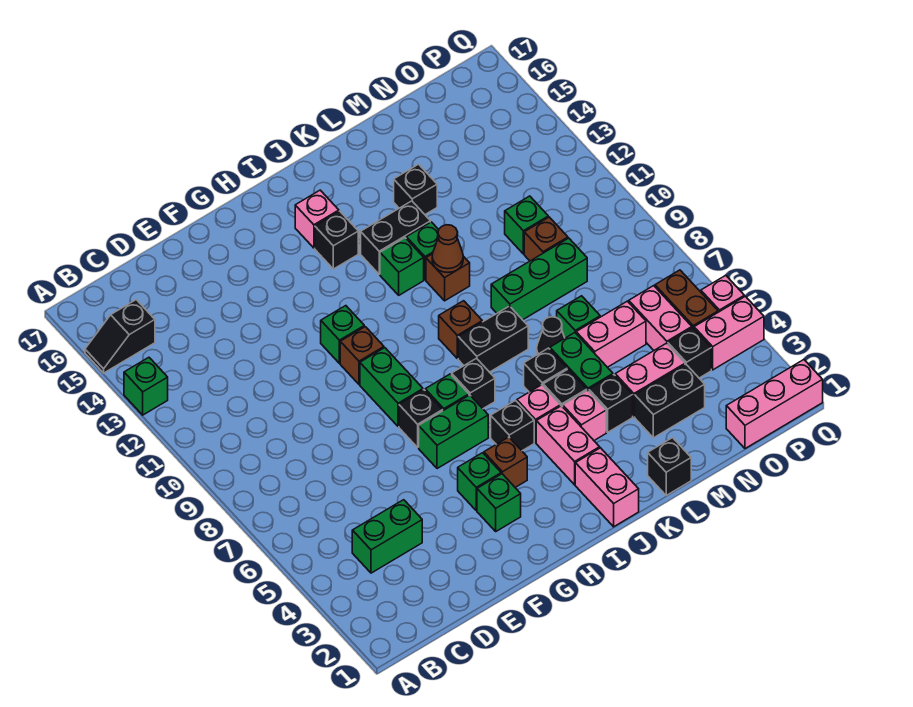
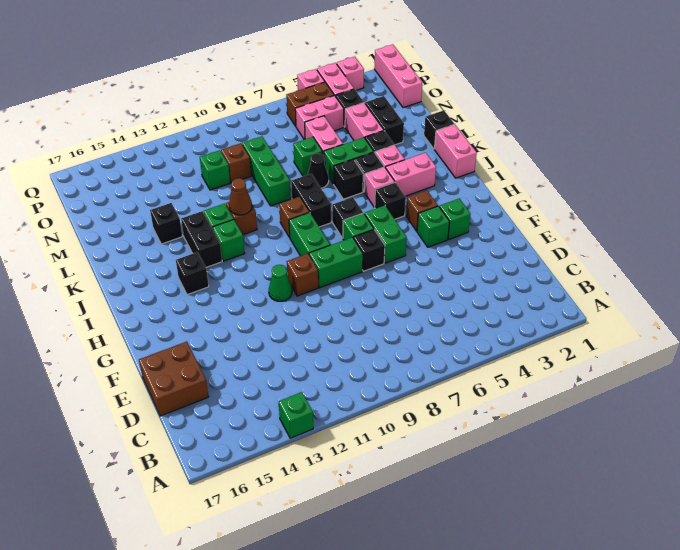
black slope A15:B15 level 1 top B -> none
green brick C4:D4 level 1 -> green brick H9:I9 level 1
none -> brown brick D16:E17 level 1
green brick G11 level 1 -> green cone G11 level 1
pink brick I15 level 1 -> pink brick Q3 level 1
pink brick J1:J2 level 1 -> pink brick J1:K1 level 1

